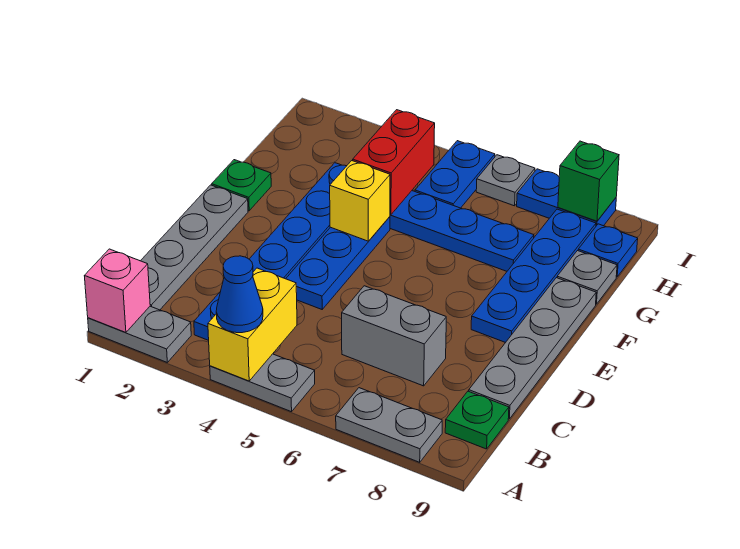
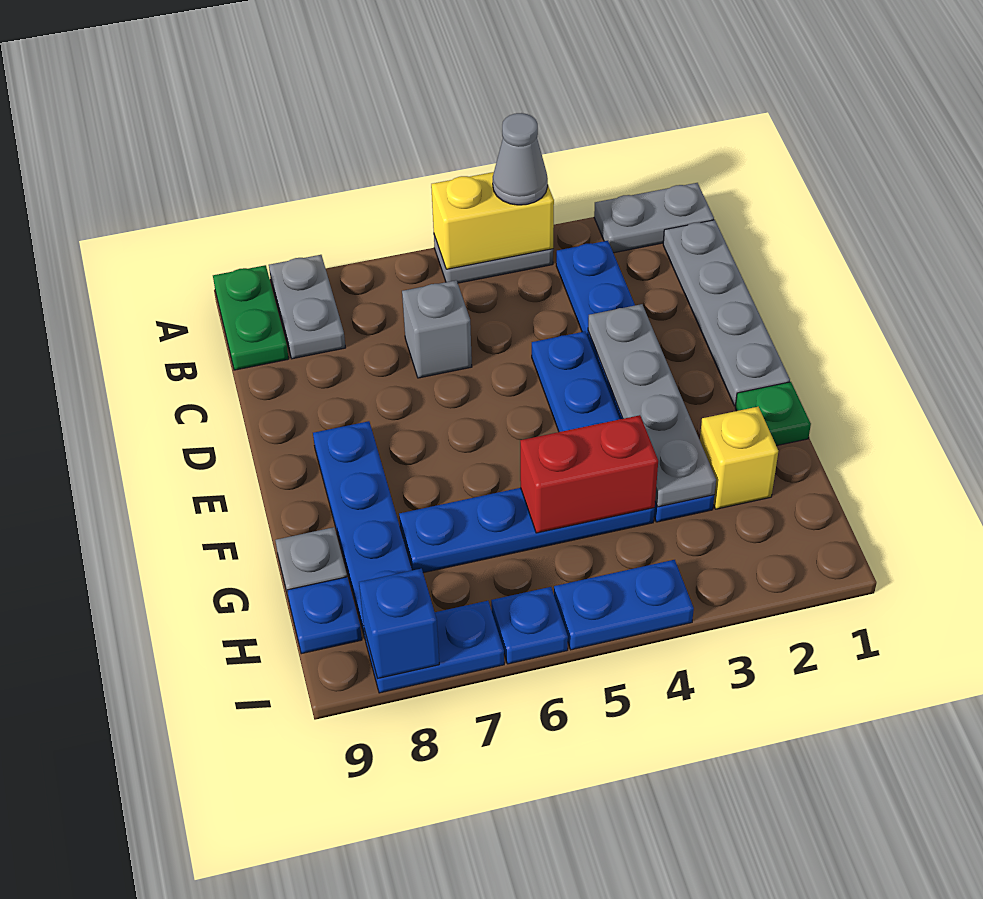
pink brick A1 level 2 -> none
yellow brick A4:B4 level 2 -> yellow brick A4:A5 level 2
blue cone A4 level 3 -> grey cone A4 level 3
grey plate A7:A8 level 1 -> grey plate A8:B8 level 1
green plate B9 level 1 -> green plate A9:B9 level 1
grey brick C6:C7 level 1 -> grey brick C6 level 1
grey plate C9:F9 level 1 -> grey plate D3:G3 level 2
yellow brick F4 level 2 -> yellow brick G2 level 1
red brick G4:H4 level 2 -> red brick G4:G5 level 2
blue plate H5:I5 level 1 -> blue plate I4:I5 level 1
grey plate I6 level 1 -> blue plate I6 level 1
green brick I8 level 2 -> blue brick I8 level 2

